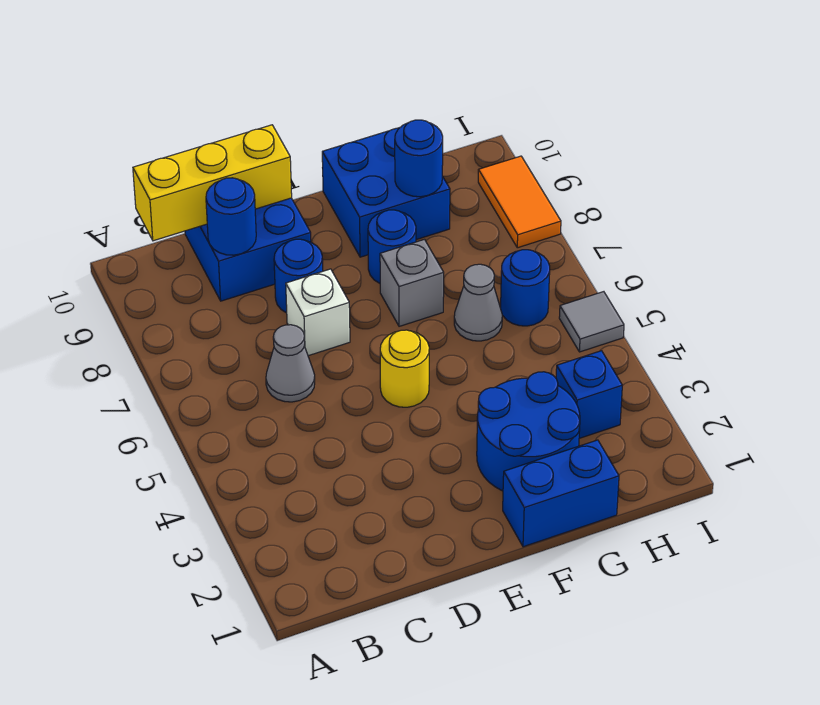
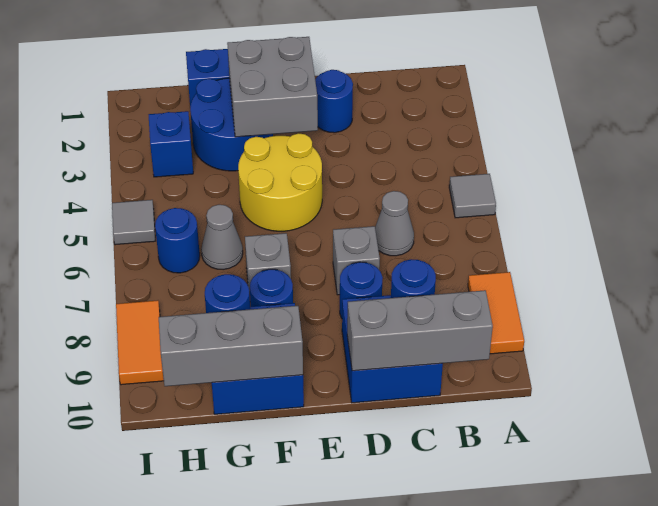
none -> grey tile A5 level 1
none -> orange tile A8:A9 level 1
yellow brick B10:D10 level 2 -> grey brick B10:D10 level 2
none -> blue round brick D2 level 1
white brick D7 level 1 -> grey brick D7 level 1
none -> grey brick E2:F3 level 2
yellow round brick E5 level 1 -> yellow round brick E4:F5 level 1
none -> grey brick F10:H10 level 2

